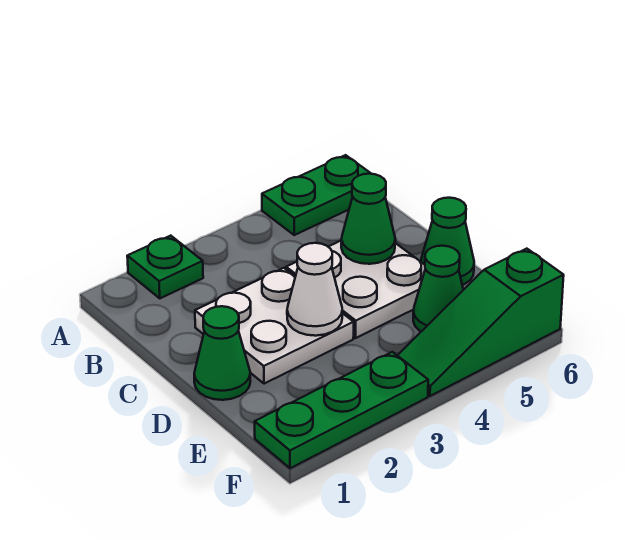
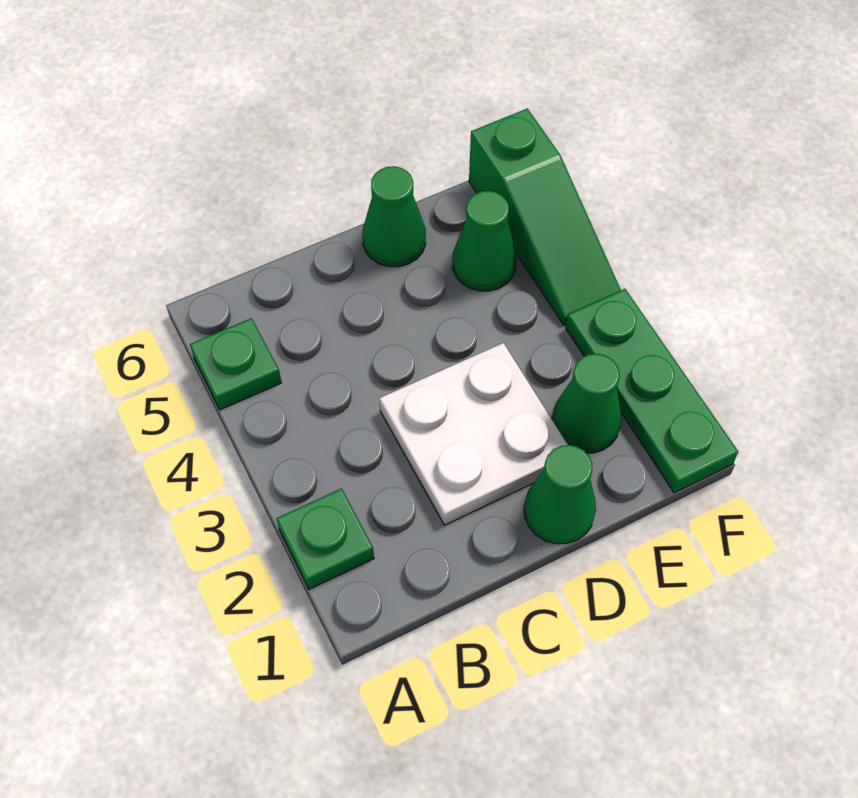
green plate A5:A6 level 1 -> green plate A5 level 1
white plate C4:D5 level 1 -> none
green cone C5 level 2 -> green cone E2 level 1
white cone D3 level 2 -> none

